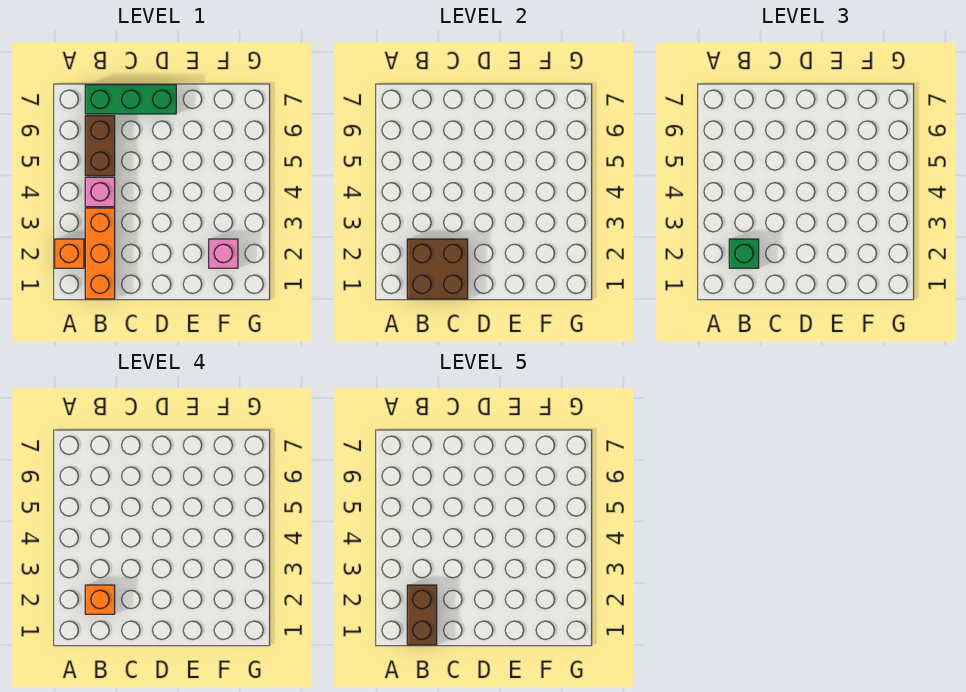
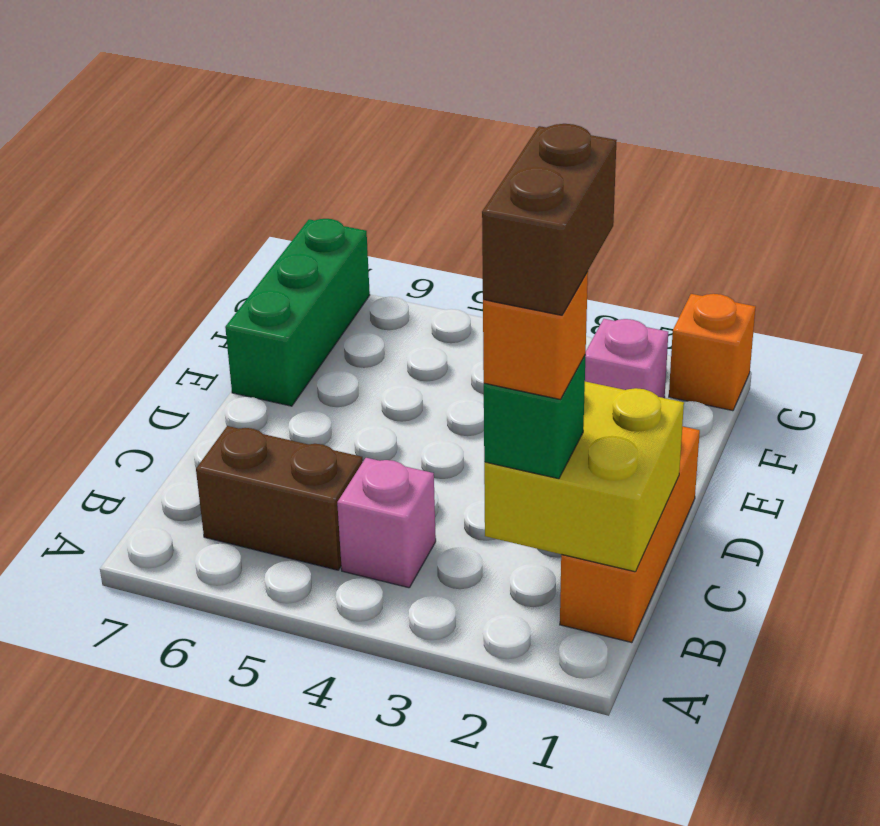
orange brick A2 level 1 -> orange brick G1 level 1
orange brick B1:B3 level 1 -> orange brick B1:D1 level 1
brown brick B1:C2 level 2 -> yellow brick B1:C2 level 2
brown brick B1:B2 level 5 -> brown brick B2:C2 level 5
green brick B7:D7 level 1 -> green brick E7:G7 level 1

